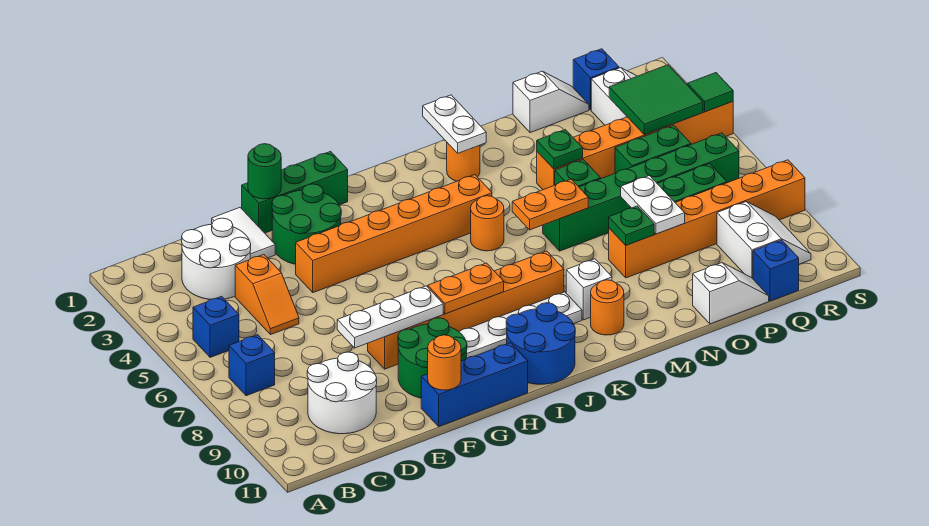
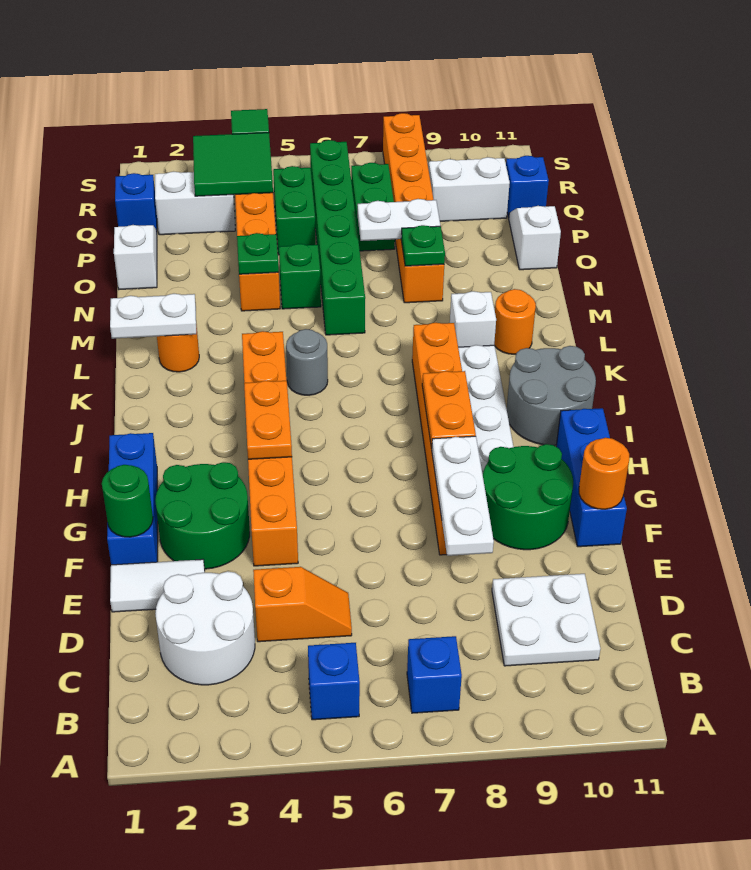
white round brick C9:D10 level 1 -> white plate C9:D10 level 1
green brick F1:H1 level 1 -> blue brick F1:H1 level 1
blue round brick I10:J11 level 1 -> grey round brick I10:J11 level 1
orange round brick K5 level 1 -> grey round brick K5 level 1
orange plate L6:M6 level 2 -> orange plate H4:I4 level 2

